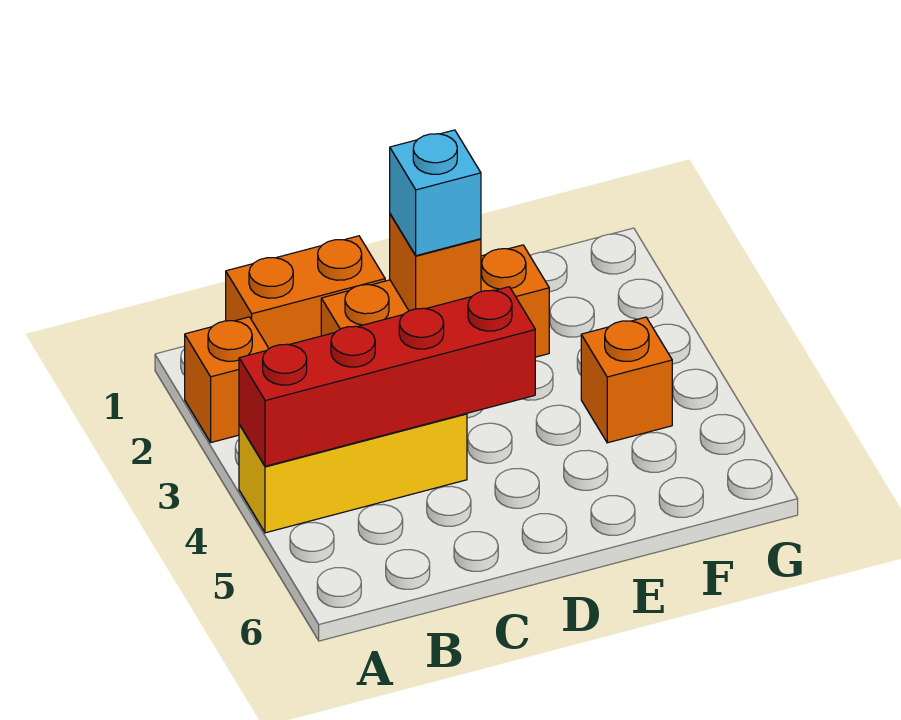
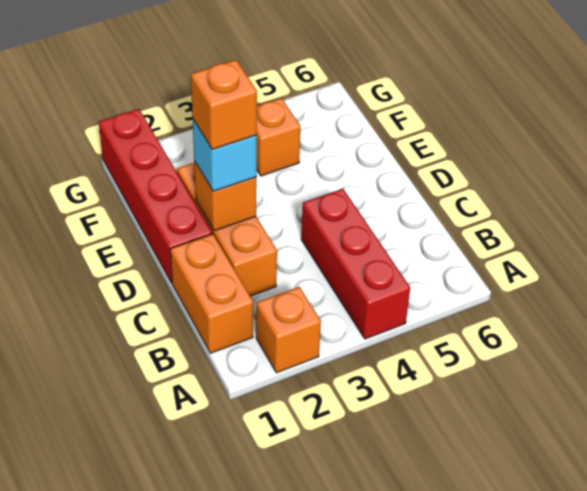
yellow brick A4:C4 level 1 -> red brick A4:C4 level 1
red brick A4:D4 level 2 -> red brick D1:G1 level 1
none -> orange brick D2 level 4

